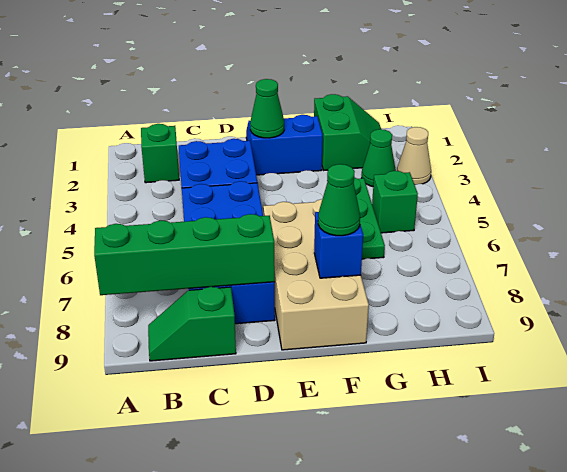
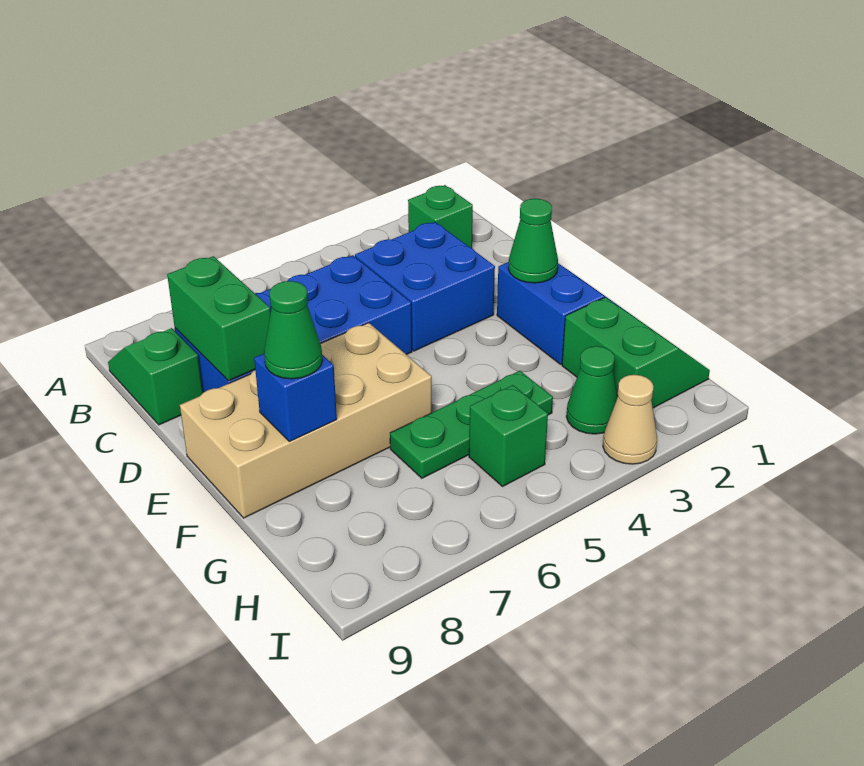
green brick A8:D8 level 2 -> green brick C8:D8 level 2
green slope G1:H2 level 1 top G -> green slope G1:H2 level 1 top 2

